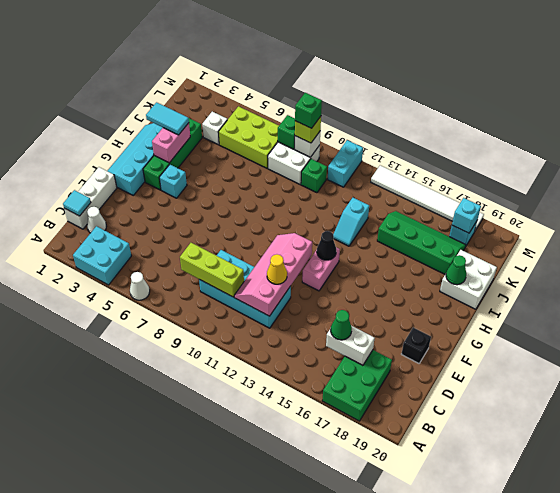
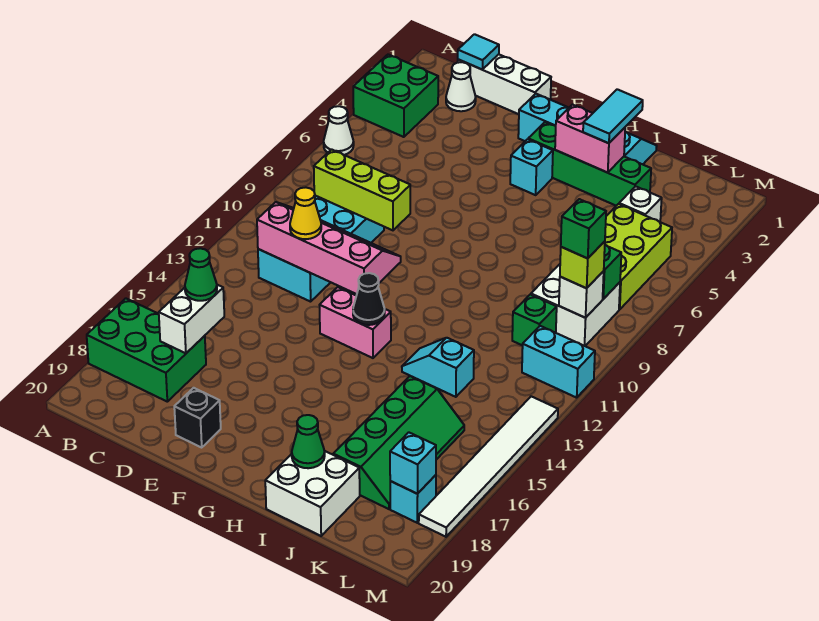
cyan brick A3:B4 level 1 -> green brick A3:B4 level 1
lime brick C8:C10 level 2 -> lime brick C9:E9 level 2

